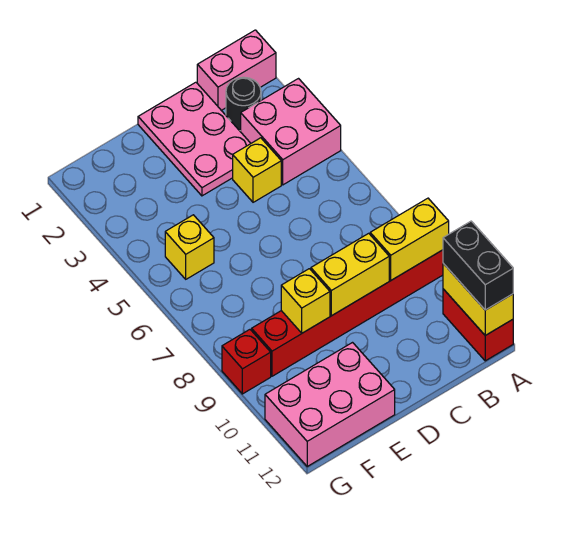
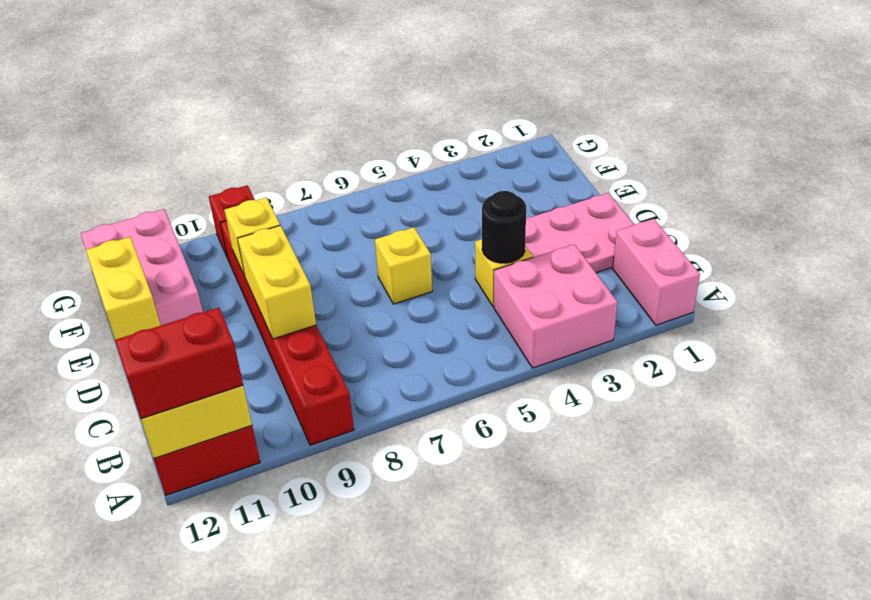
yellow brick A9:B9 level 2 -> yellow brick D12:E12 level 2
black brick A11:A12 level 3 -> red brick A11:A12 level 3
black round brick B2 level 1 -> black round brick C4 level 2
yellow brick F5 level 1 -> yellow brick D6 level 1

